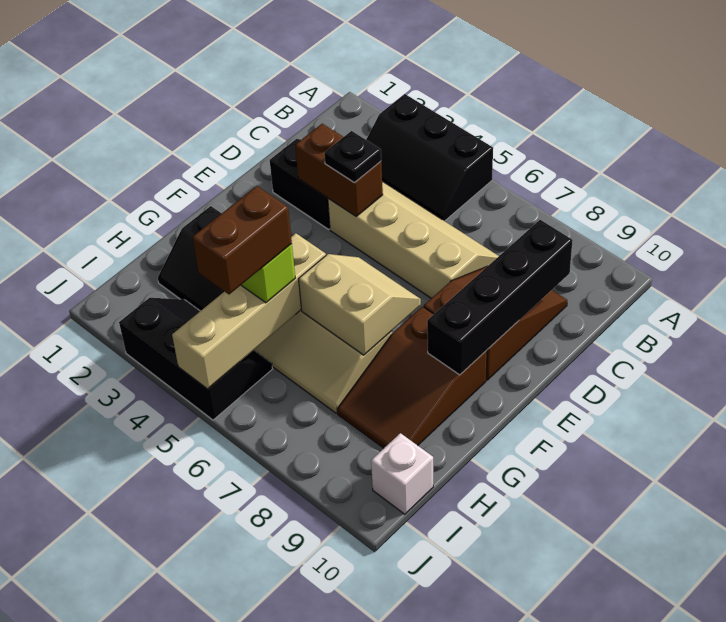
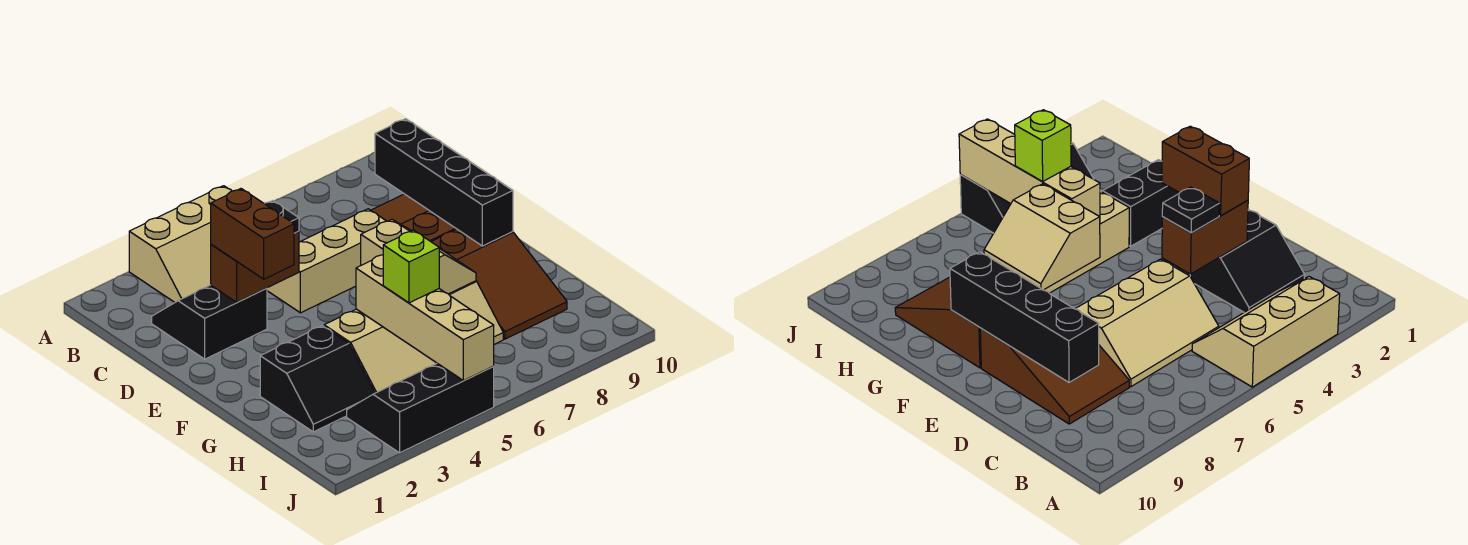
black slope A3:B5 level 1 top A -> tan slope A3:B5 level 1 top A
tan slope C4:D7 level 1 top D -> tan slope C5:D7 level 1 top D
tan slope F6:G7 level 2 top G -> tan slope F6:G7 level 2 top 6
brown brick H5:I5 level 4 -> brown brick D3:E3 level 3
white brick I10 level 1 -> none

